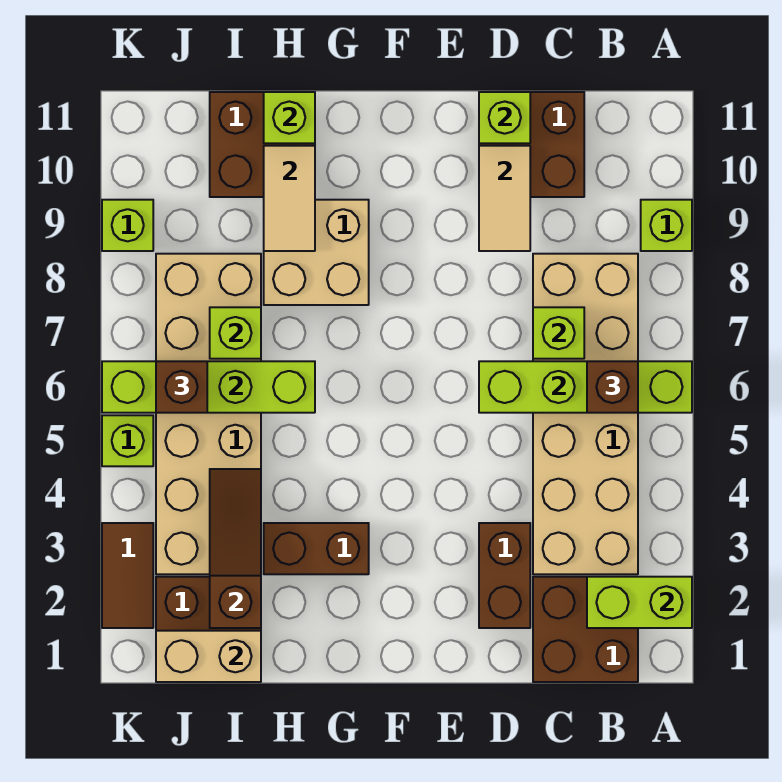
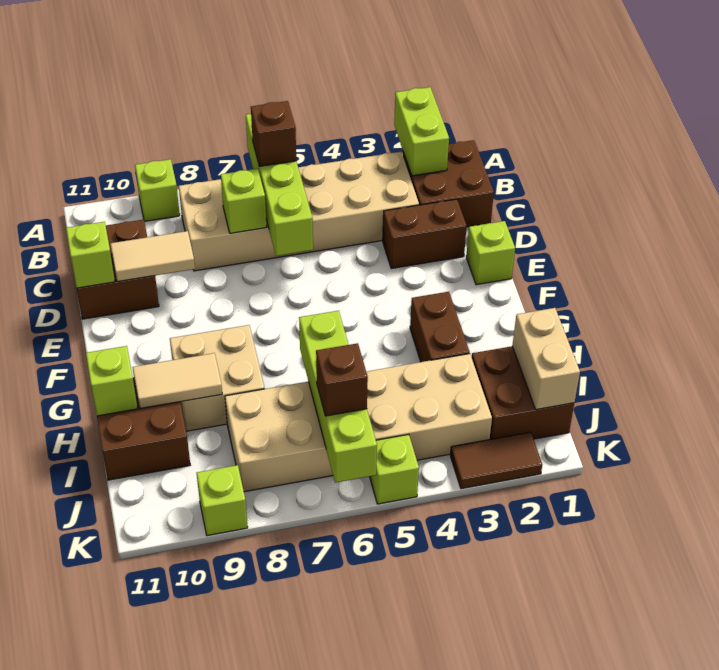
brown slope I2:I4 level 2 top 2 -> none
lime brick I7 level 2 -> lime brick E1 level 1

